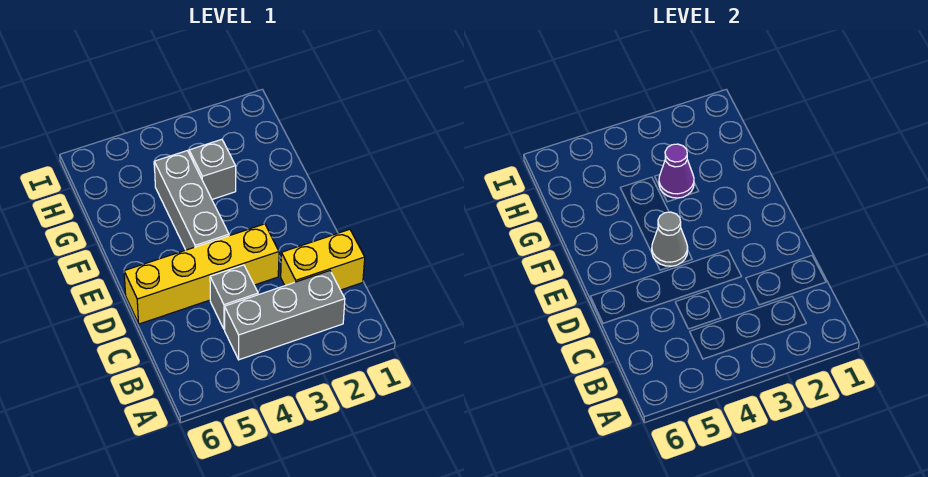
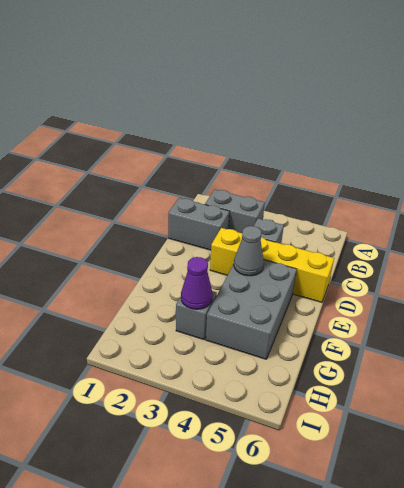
grey brick B2:B4 level 1 -> grey brick B2:B3 level 1
yellow brick C1:C2 level 1 -> grey brick C1:C2 level 1
grey brick E4:G4 level 1 -> grey brick E4:G5 level 1

